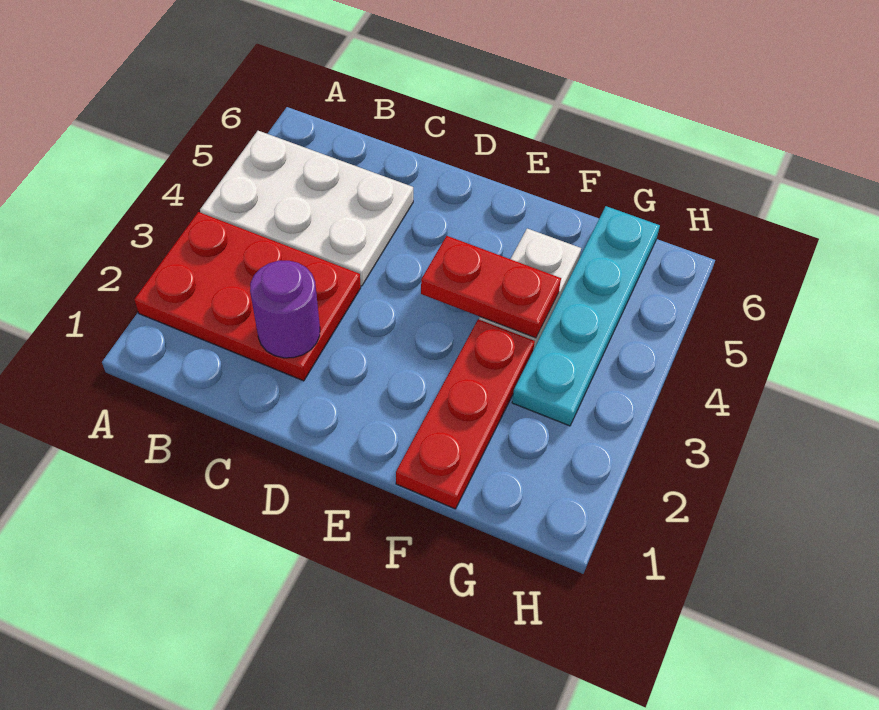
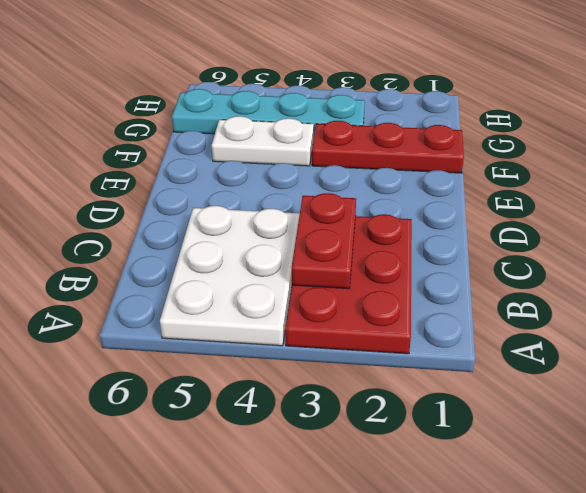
purple round brick C2 level 2 -> none
red plate E4:F4 level 2 -> red plate B3:C3 level 2

